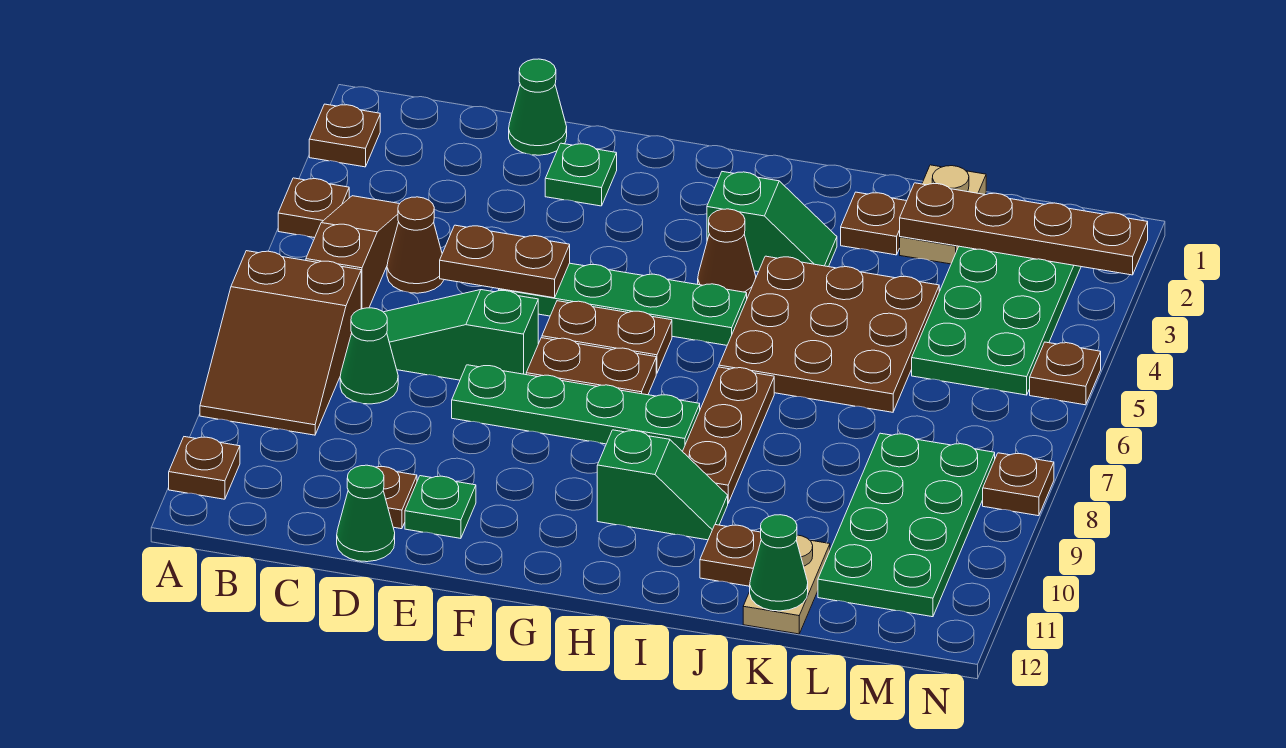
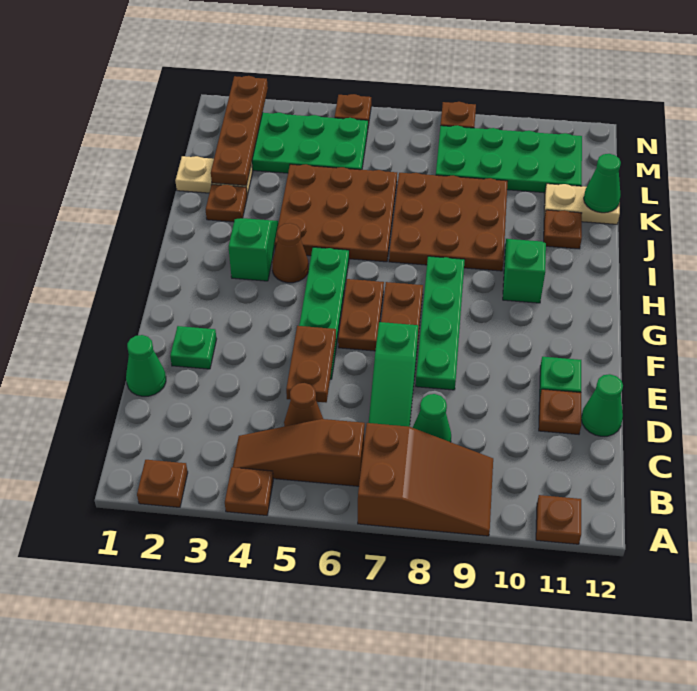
brown plate I7:I9 level 1 -> brown plate I7:K9 level 1

